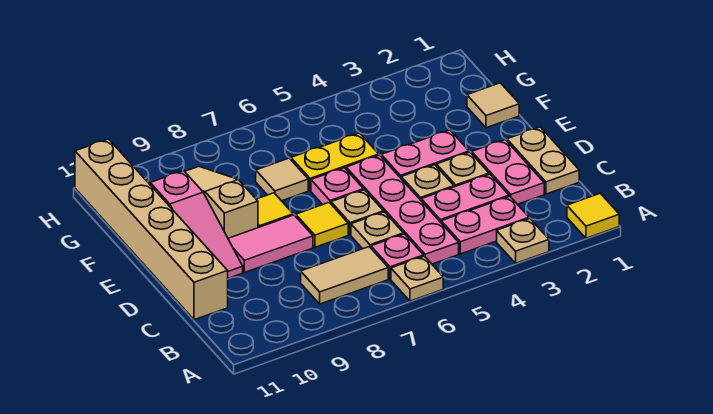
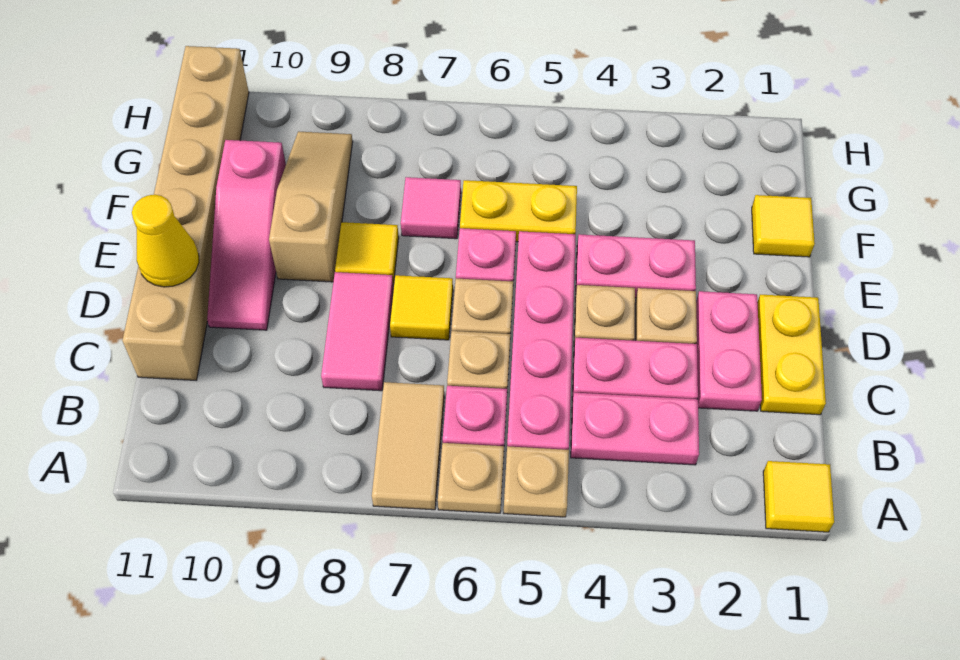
tan plate A3 level 1 -> tan plate A5 level 1
tan tile B7:B8 level 1 -> tan tile A7:B7 level 1
tan plate C1:D1 level 1 -> yellow plate C1:D1 level 1
pink tile D8:D9 level 1 -> pink tile C8:D8 level 1
none -> yellow cone D11 level 2
tan tile F1 level 1 -> yellow tile F1 level 1
tan tile F7 level 1 -> pink tile F7 level 1

